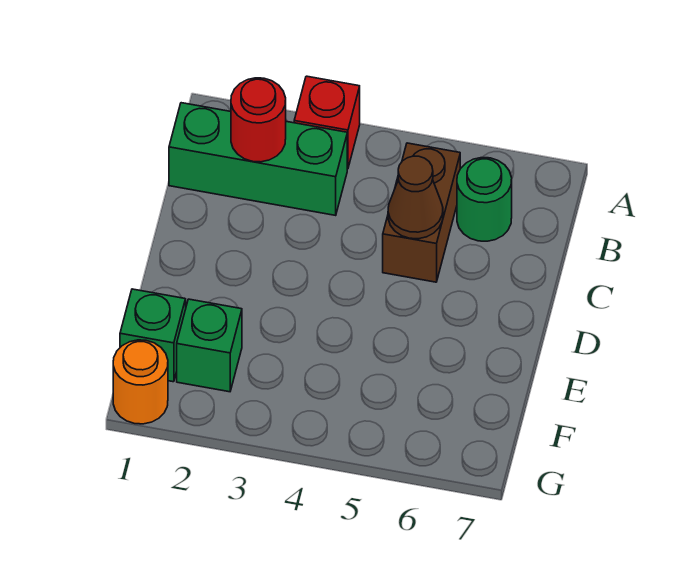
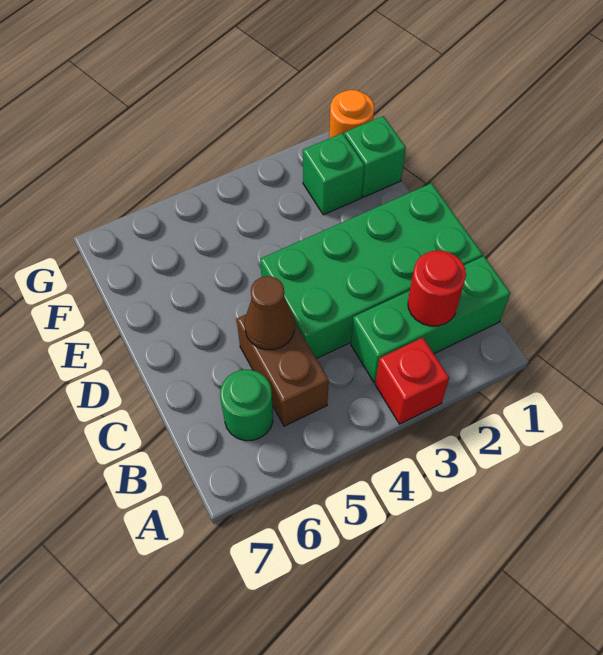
none -> green brick C1:D4 level 1

